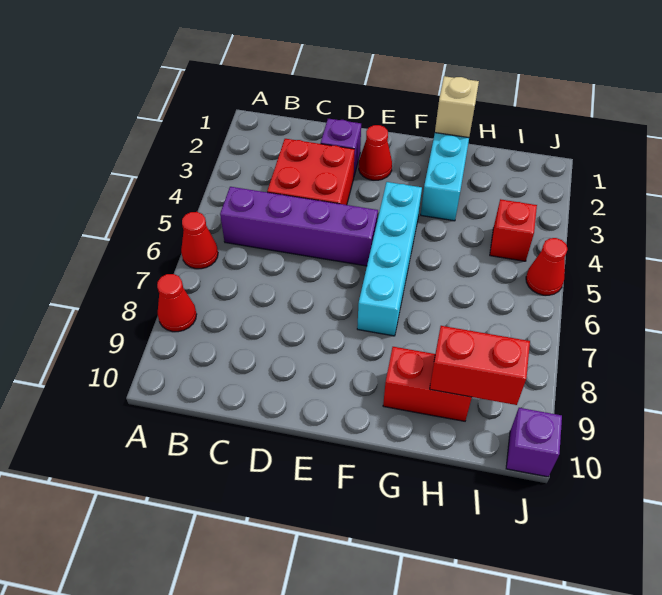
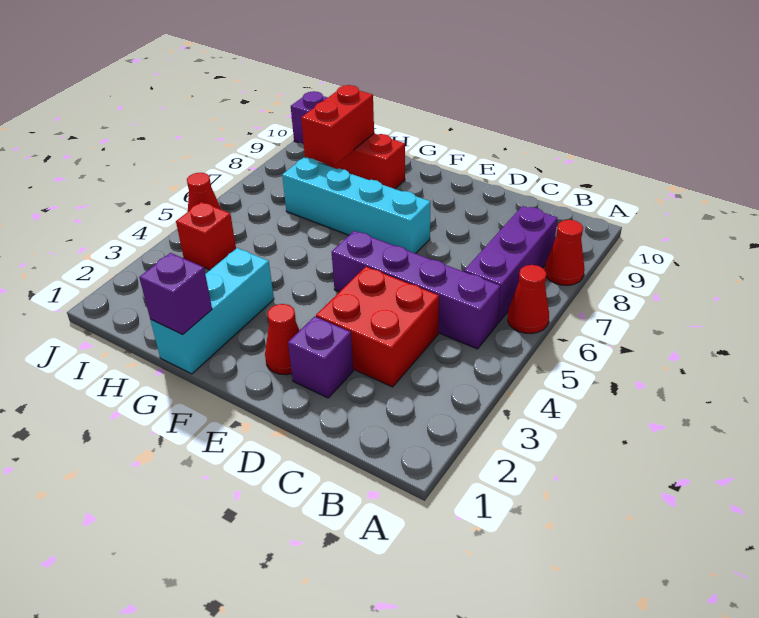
none -> purple brick B6:B8 level 1
cyan brick F4:F7 level 1 -> cyan brick E7:H7 level 1
tan brick G1 level 2 -> purple brick G1 level 2
red brick H9:I9 level 2 -> red brick H8:H9 level 2

